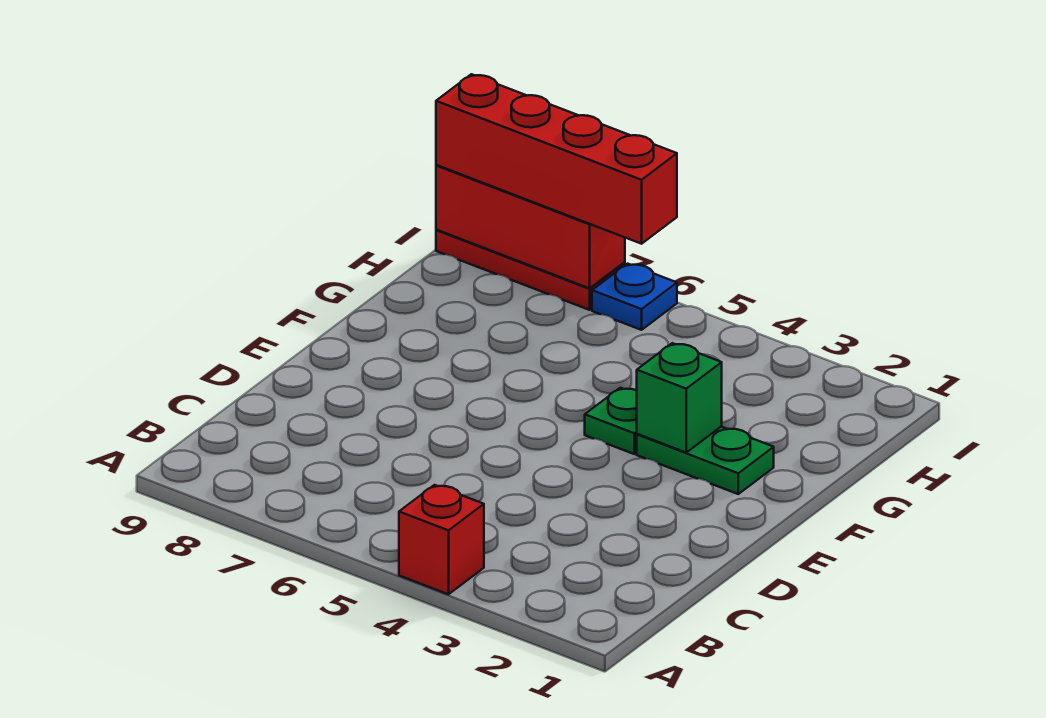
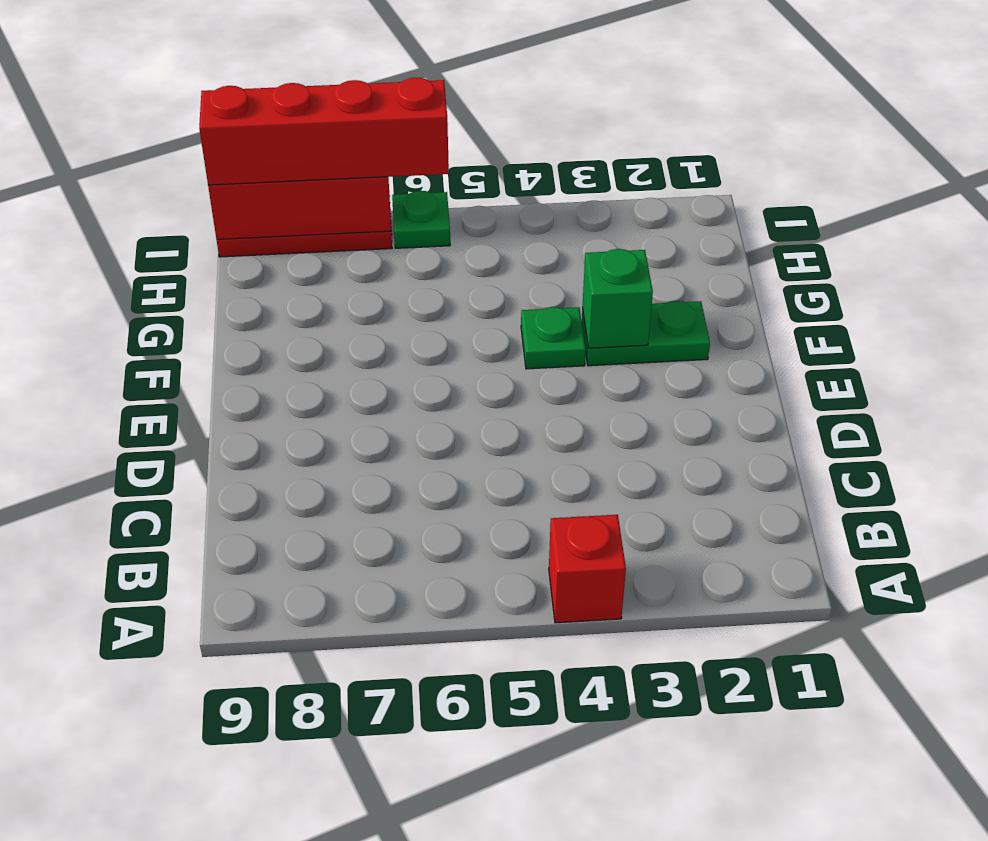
blue plate I6 level 1 -> green plate I6 level 1

